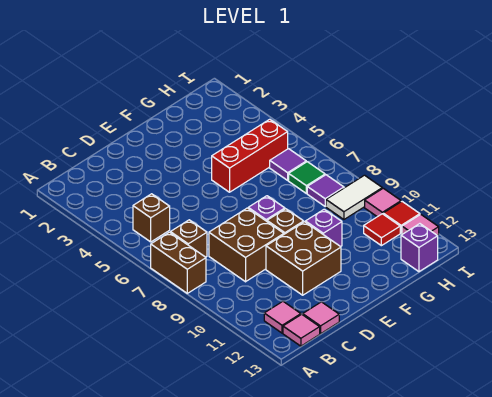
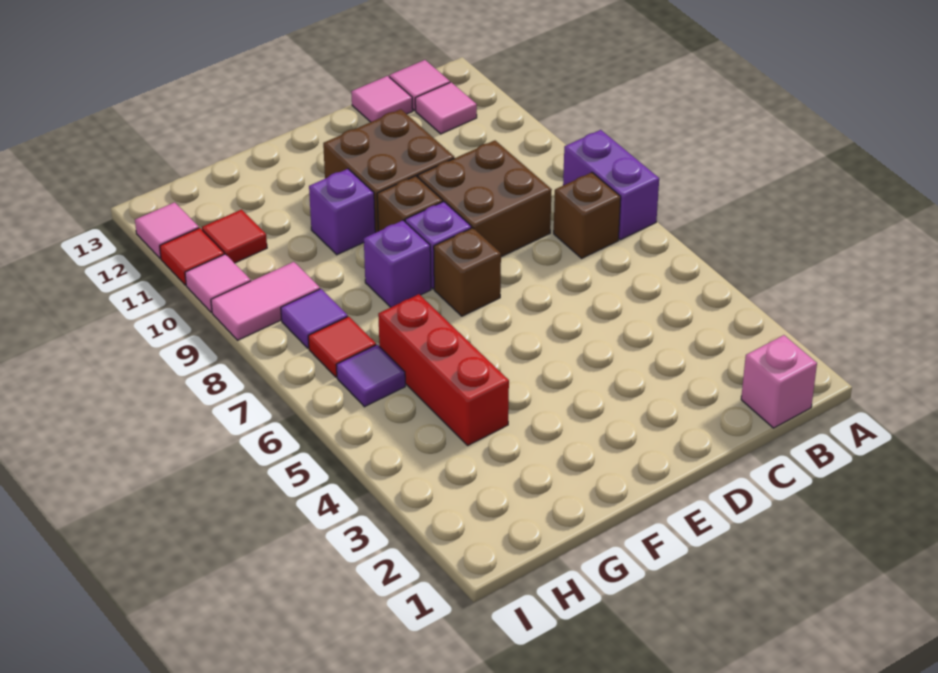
brown brick A7:A8 level 1 -> purple brick A7:A8 level 1
none -> pink brick B1 level 1
brown brick B5 level 1 -> brown brick E7 level 1
red brick F5:H5 level 1 -> red brick G4:G6 level 1
green tile H7 level 1 -> red tile H7 level 1
white tile H9:I9 level 1 -> pink tile H9:I9 level 1
purple brick H13 level 1 -> purple brick F8 level 1

